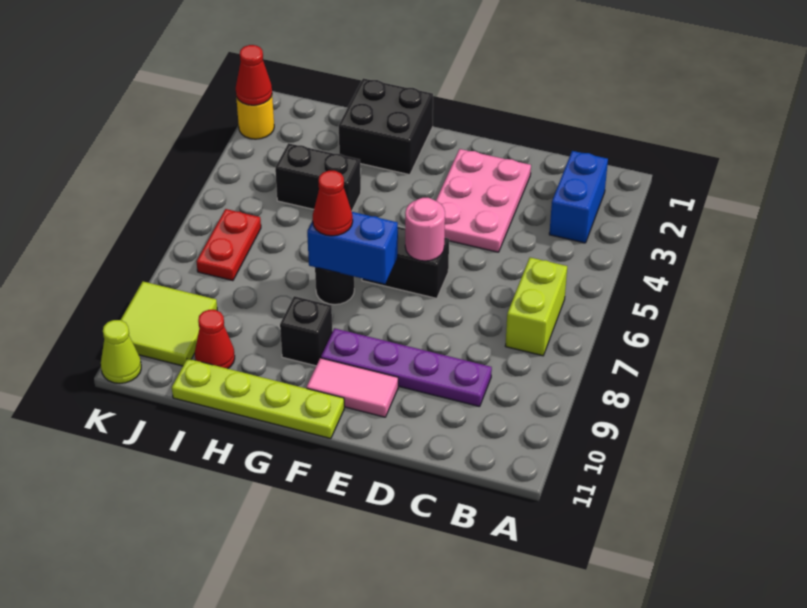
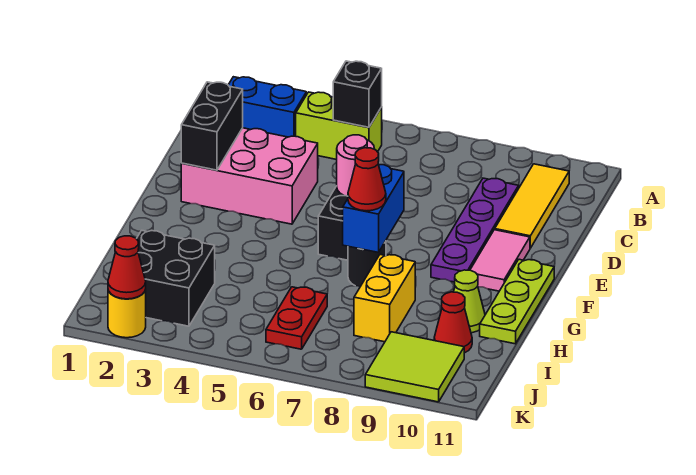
lime brick B6:B7 level 1 -> lime brick B4:B5 level 1
none -> yellow tile B10:D10 level 1
pink plate D2:E4 level 1 -> pink brick D2:E4 level 1
lime plate F11:I11 level 1 -> lime plate F11:H11 level 1
black brick G1:H2 level 1 -> black brick I2:J3 level 1
black brick G9 level 1 -> black brick B5 level 2
black brick H4:I4 level 1 -> black brick D2:E2 level 2
none -> yellow brick H8:I8 level 1
red plate J6:J7 level 1 -> red plate I6:J6 level 1
lime cone K11 level 1 -> lime cone H10 level 1

